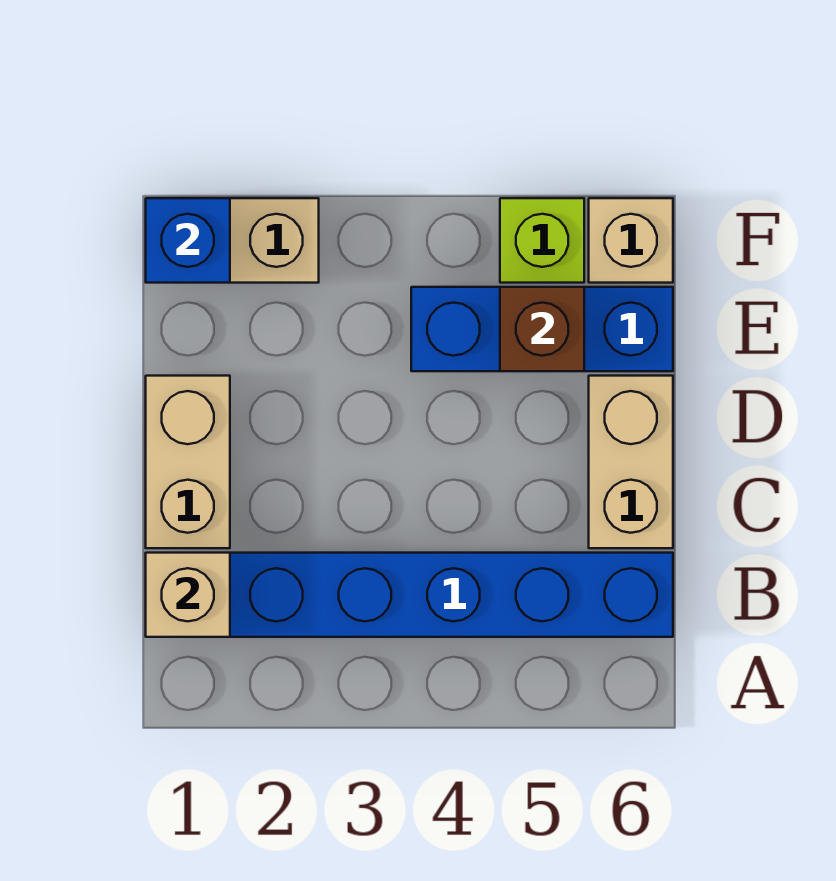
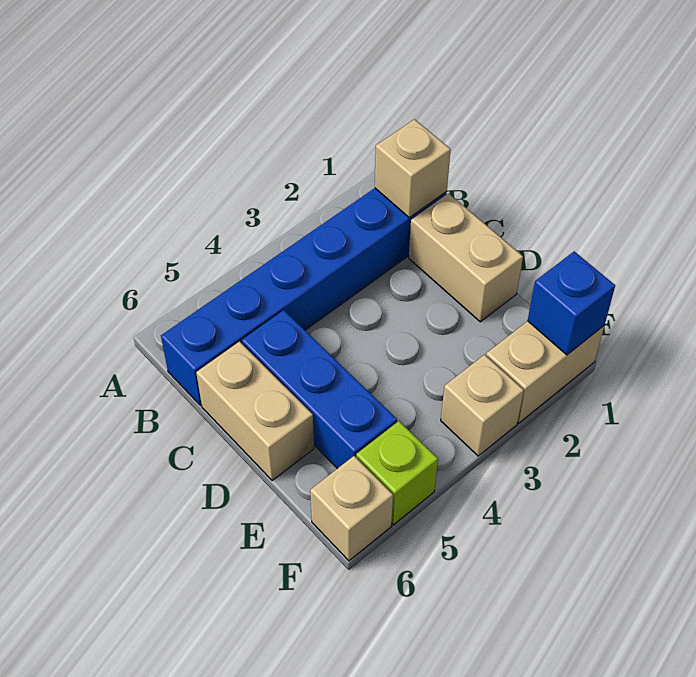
blue brick E4:E6 level 1 -> blue brick C5:E5 level 1
brown brick E5 level 2 -> none
none -> tan brick F3 level 1

